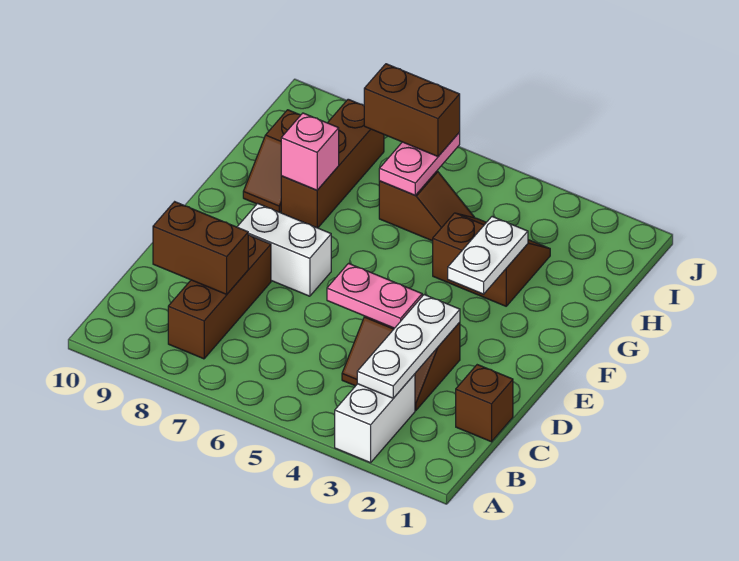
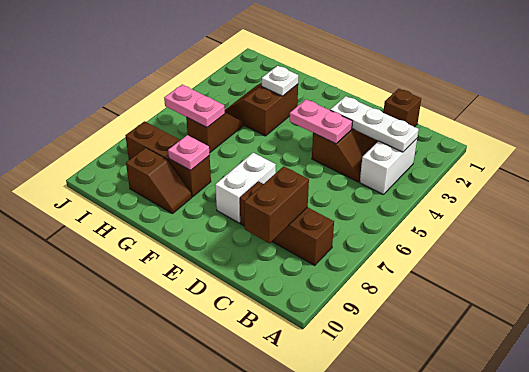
white brick A3:B3 level 1 -> white brick B3:B4 level 1
pink plate D4:D5 level 2 -> pink plate D4:E4 level 2
white plate F3:G3 level 2 -> white plate G3 level 2
pink brick G8 level 2 -> pink plate G8 level 2
brown brick I6:I7 level 3 -> none

